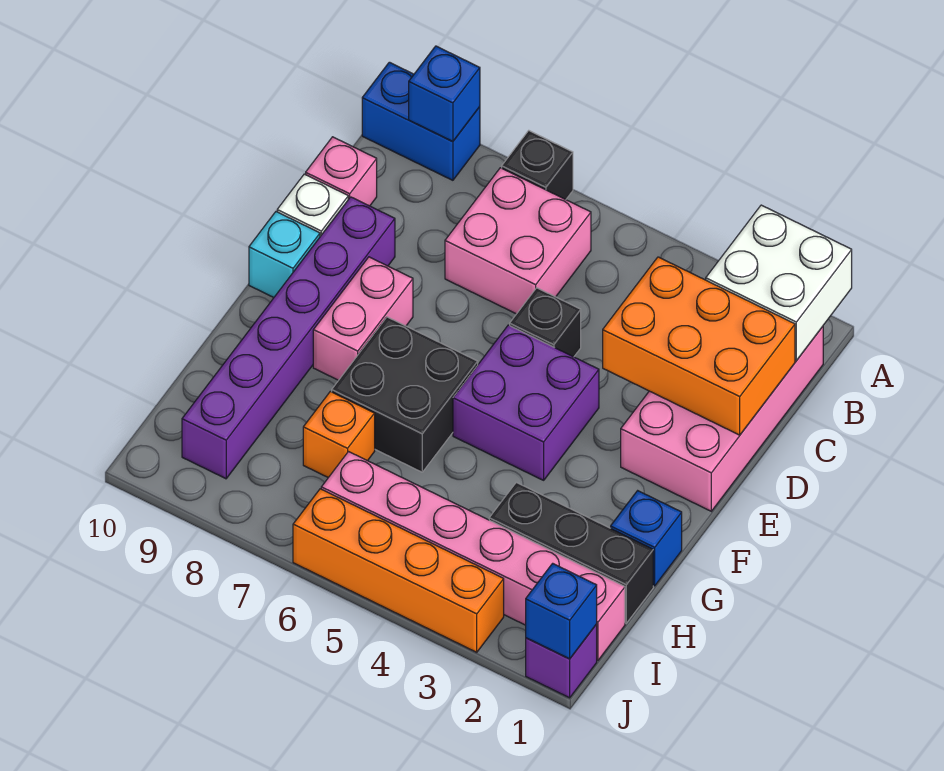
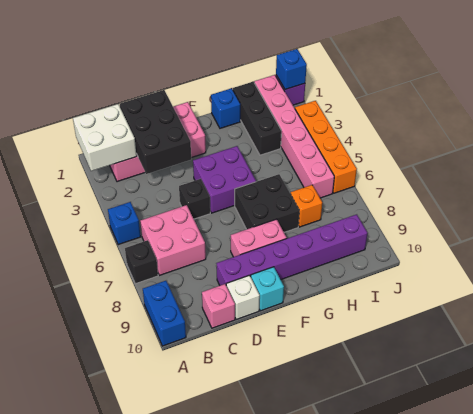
blue brick A9 level 2 -> blue brick A5 level 1
orange brick C1:D3 level 2 -> black brick C1:D3 level 2

